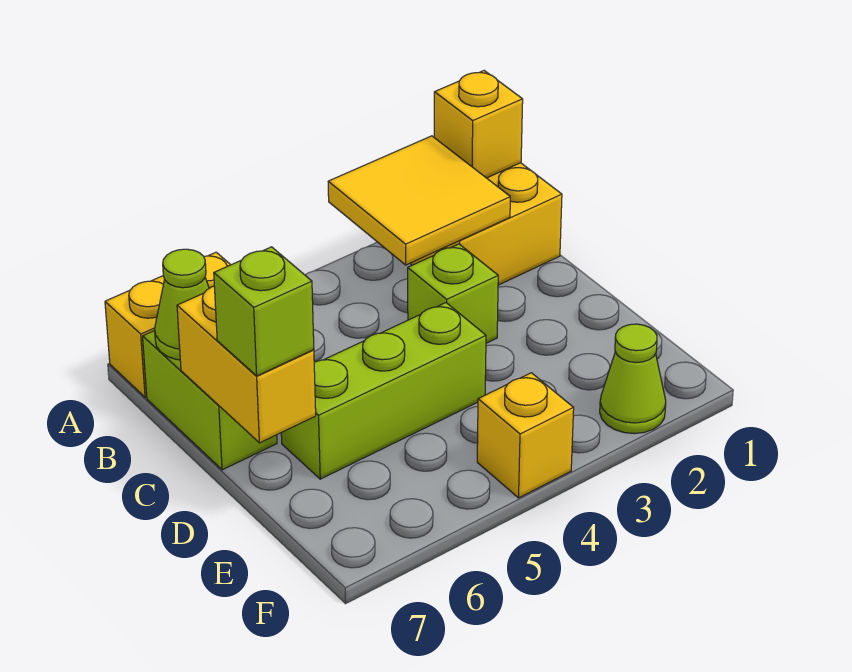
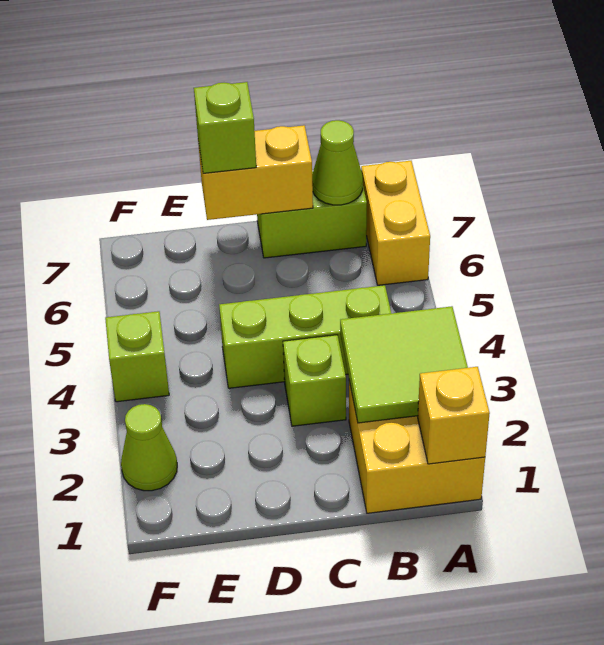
yellow tile A2:B3 level 2 -> lime tile A2:B3 level 2
lime brick D4:D6 level 1 -> lime brick B4:D4 level 1
yellow brick F4 level 1 -> lime brick F4 level 1

